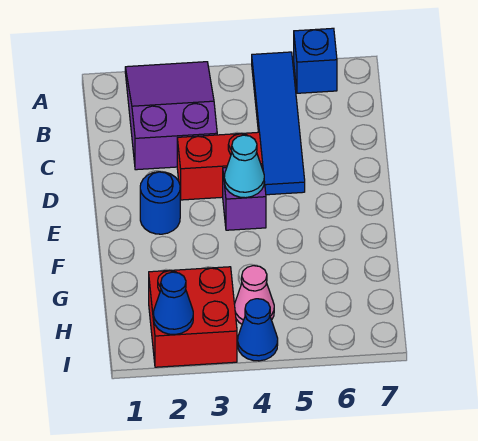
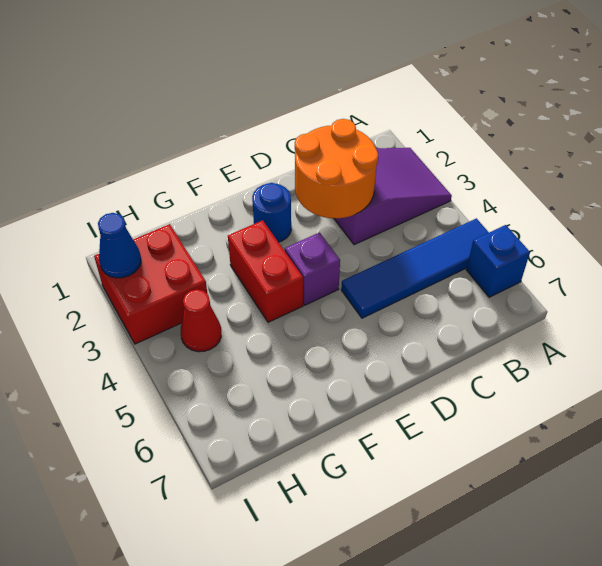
none -> orange round brick C2:D3 level 2
red brick D3:D4 level 1 -> red brick F3:F4 level 1
cyan cone E4 level 2 -> none
pink cone H4 level 1 -> red cone H4 level 1
blue cone I4 level 1 -> none

